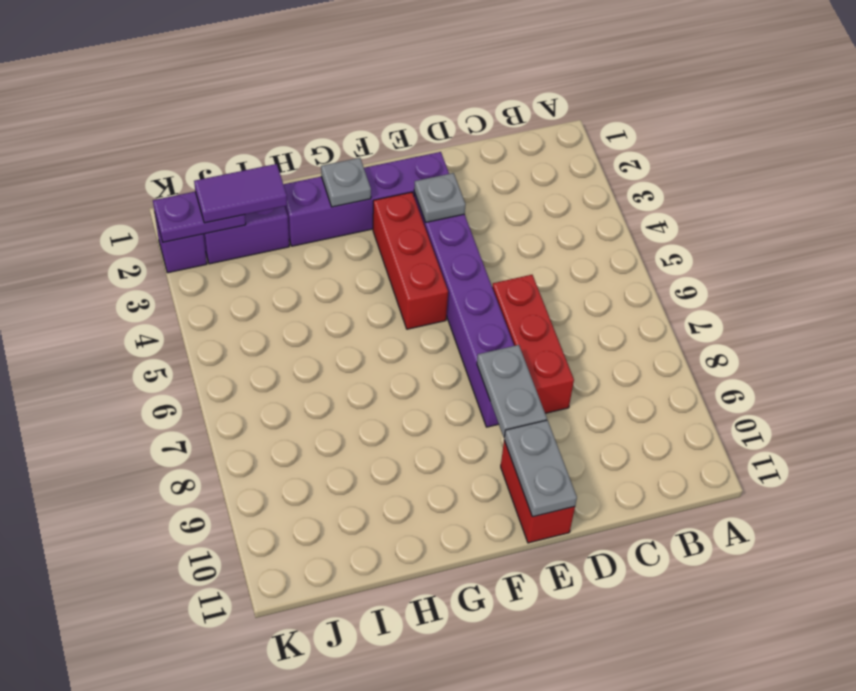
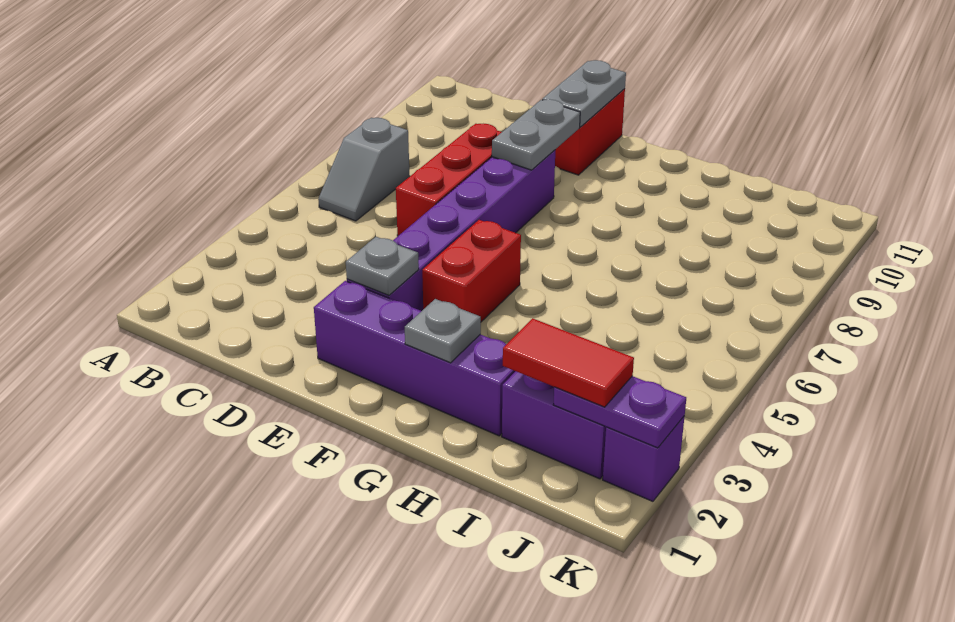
none -> grey slope B6:B7 level 1 top 7
red brick F3:F5 level 1 -> red brick F4:F5 level 1
purple tile I2:J2 level 3 -> red tile I2:J2 level 3

